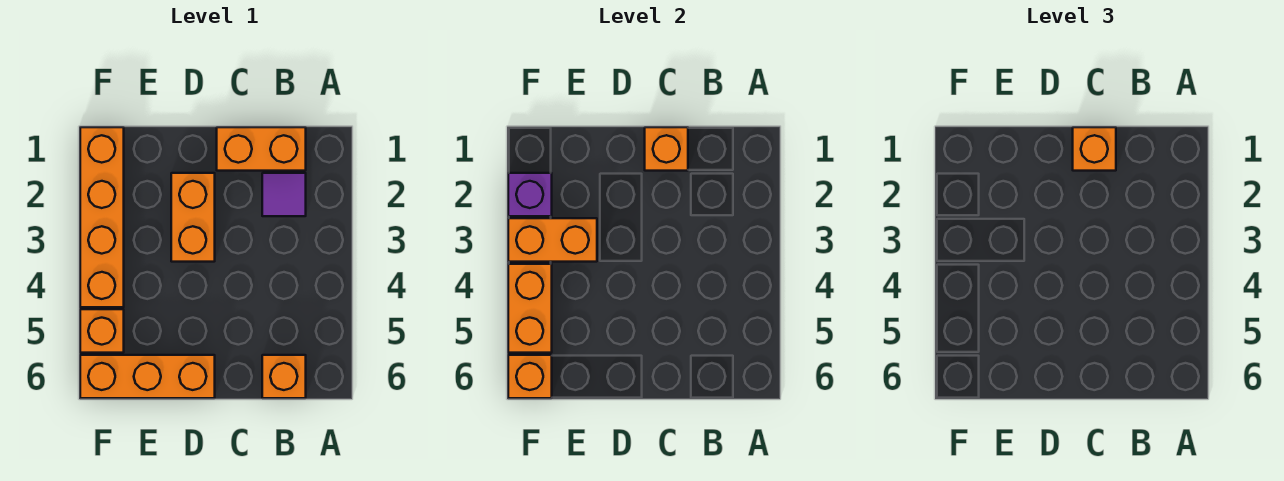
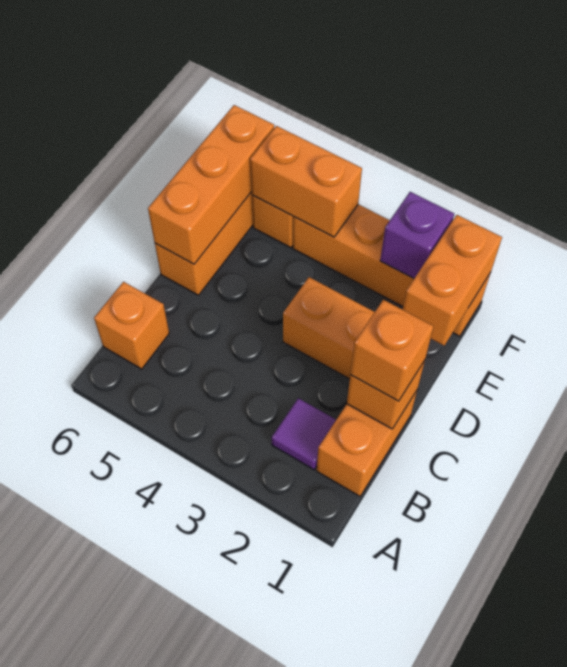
orange brick E3:F3 level 2 -> orange brick E1:F1 level 2
orange brick F6 level 2 -> orange brick D6:F6 level 2

